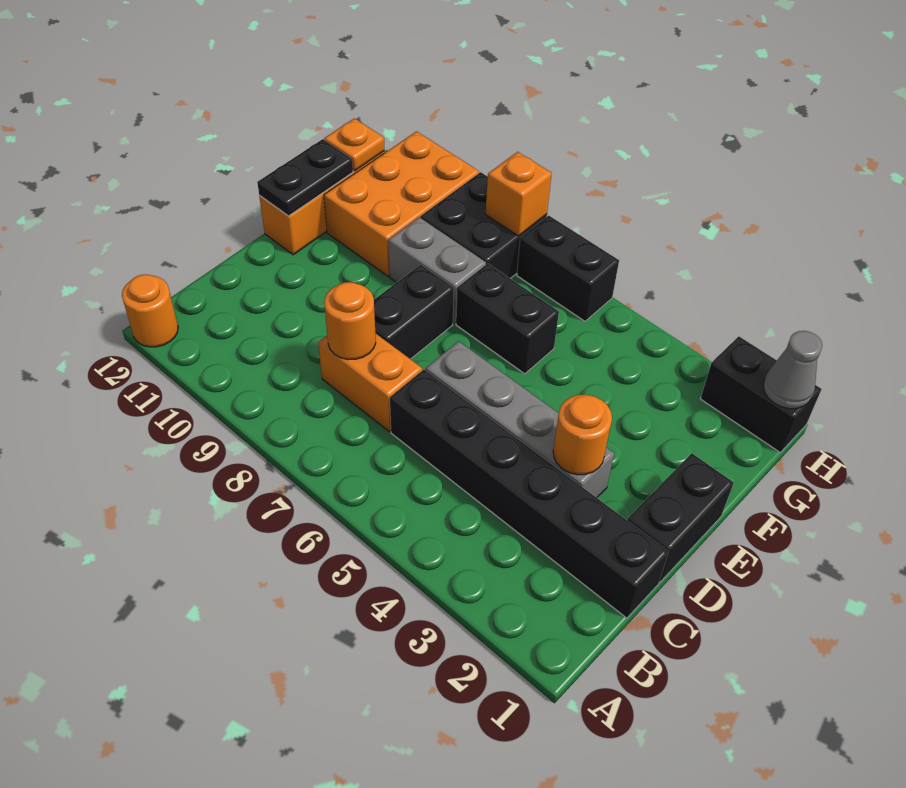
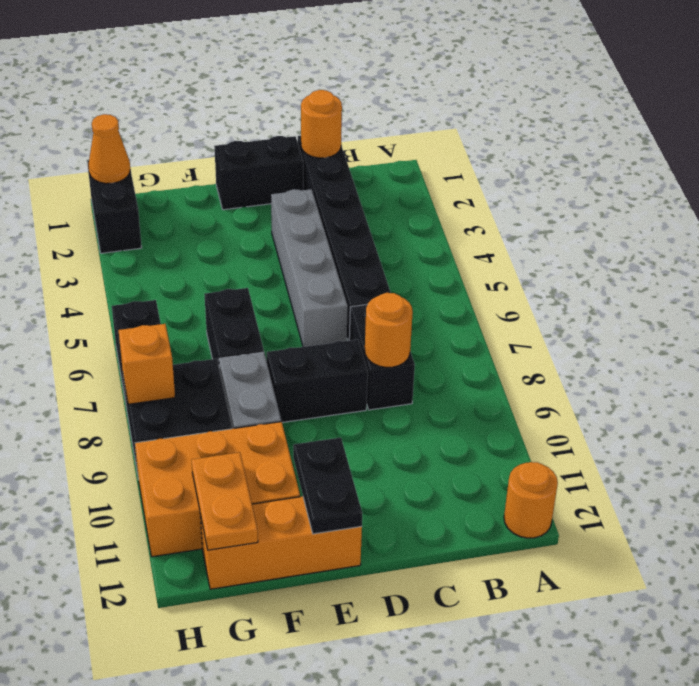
orange brick C7:C8 level 1 -> black brick C7:C8 level 1
orange round brick D3 level 2 -> orange round brick C1 level 2
black plate E12:F12 level 2 -> black plate E11:E12 level 2
orange plate G12 level 2 -> orange plate G11:G12 level 2
grey cone H1 level 2 -> orange cone H1 level 2

